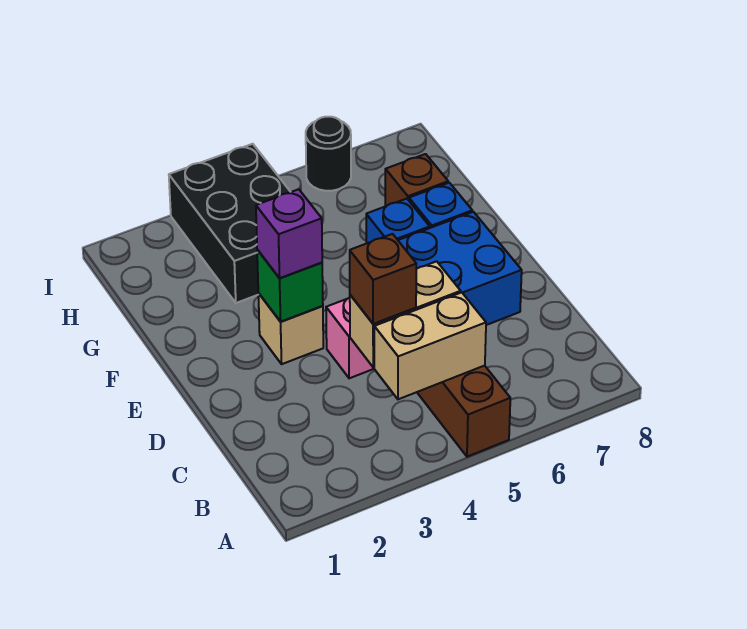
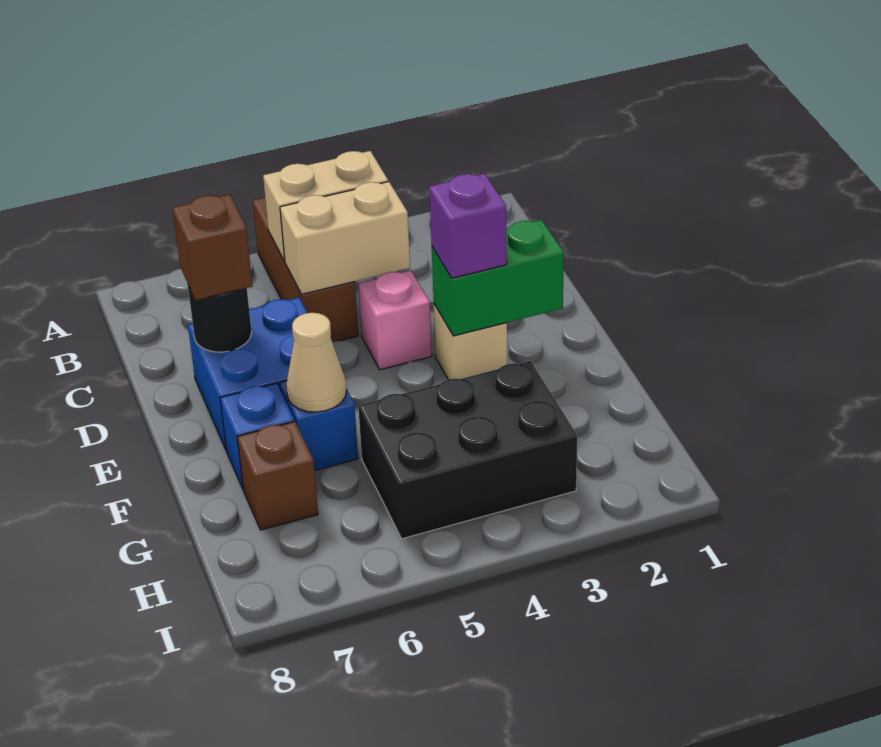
brown brick C4 level 3 -> brown brick D7 level 3
green brick E3 level 2 -> green brick E2:E3 level 2
none -> tan cone F6 level 2
black brick G3:I4 level 1 -> black brick G3:H5 level 1
black round brick I6 level 1 -> black round brick D7 level 2

